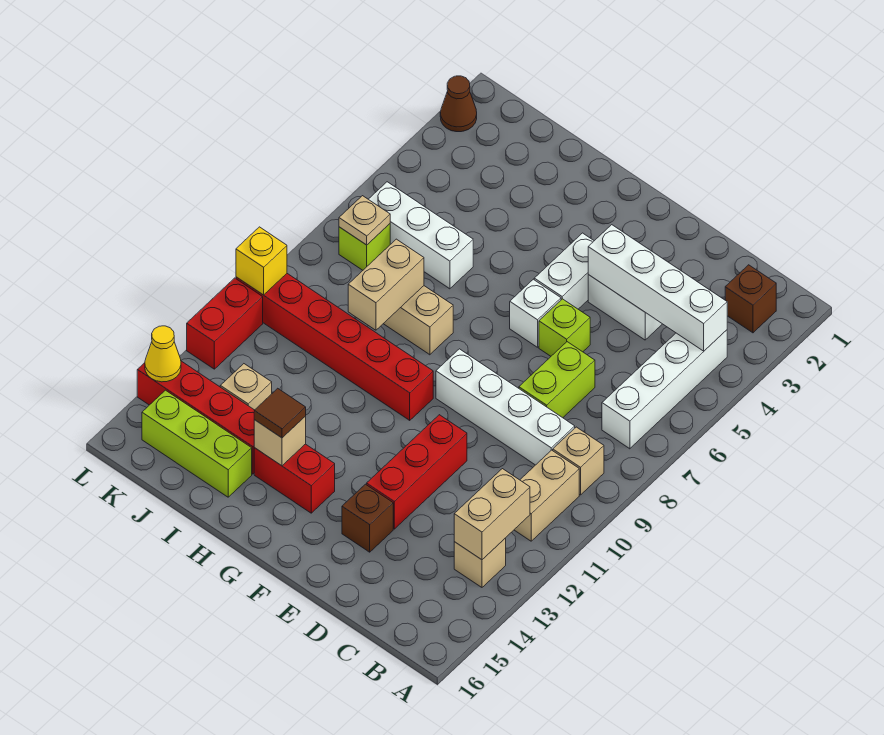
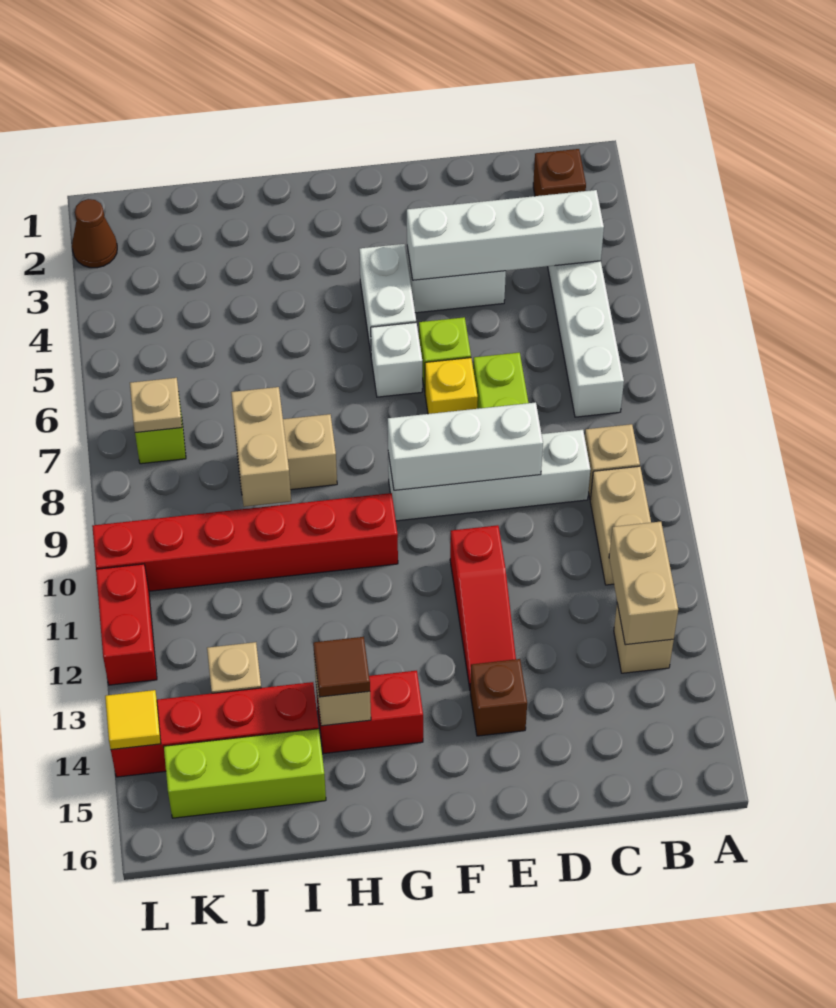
red brick E11:E13 level 1 -> red slope E11:E13 level 1 top 11
white brick I6:K6 level 1 -> white brick D9:F9 level 2
yellow brick L10 level 2 -> yellow brick E7 level 1
yellow cone L14 level 2 -> yellow tile L14 level 2

